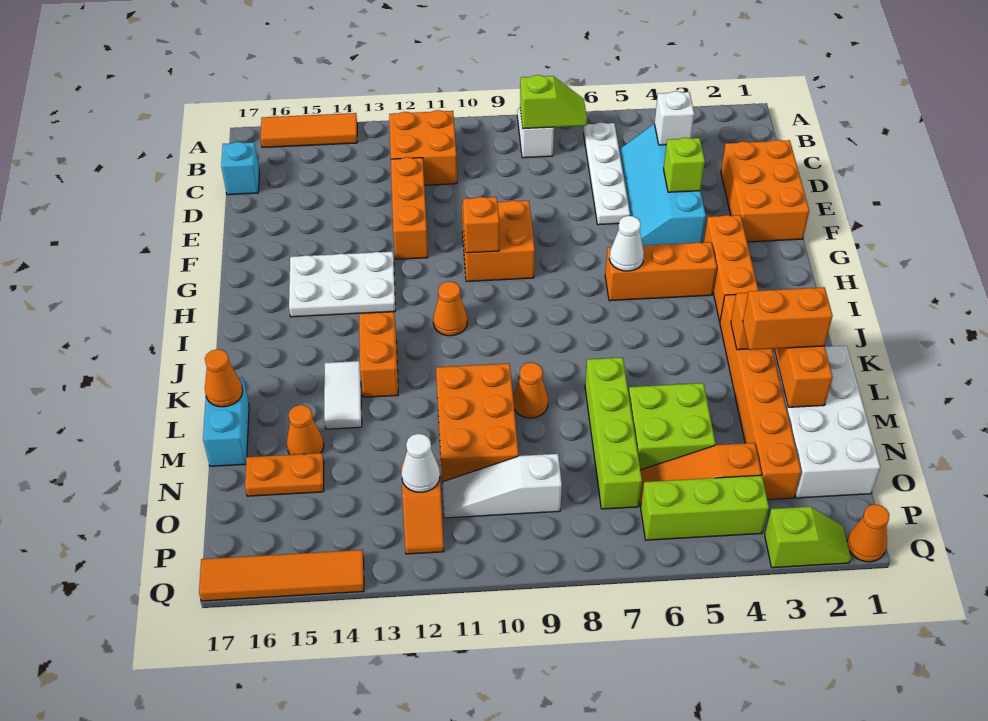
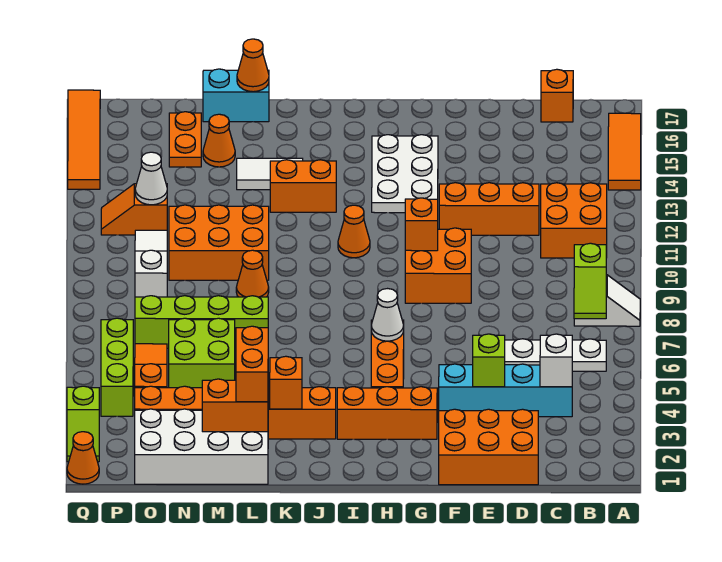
cyan brick C17 level 1 -> orange brick C17 level 1

